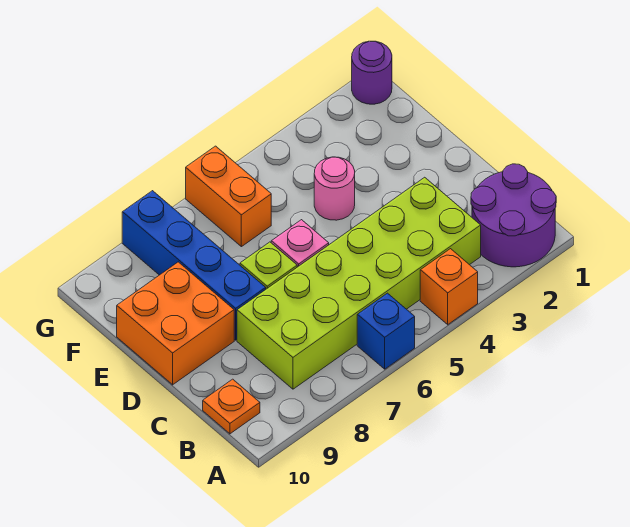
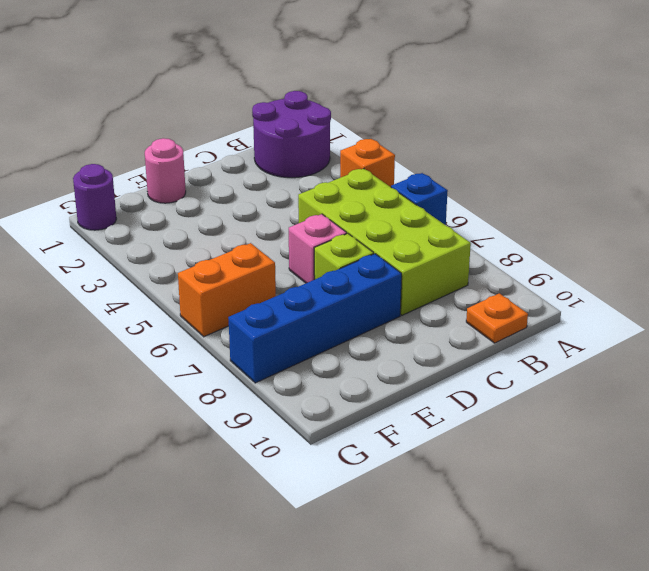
lime brick B3:C8 level 1 -> lime brick B5:C8 level 1
orange brick D9:E10 level 1 -> none
pink round brick E4 level 1 -> pink round brick E1 level 1

